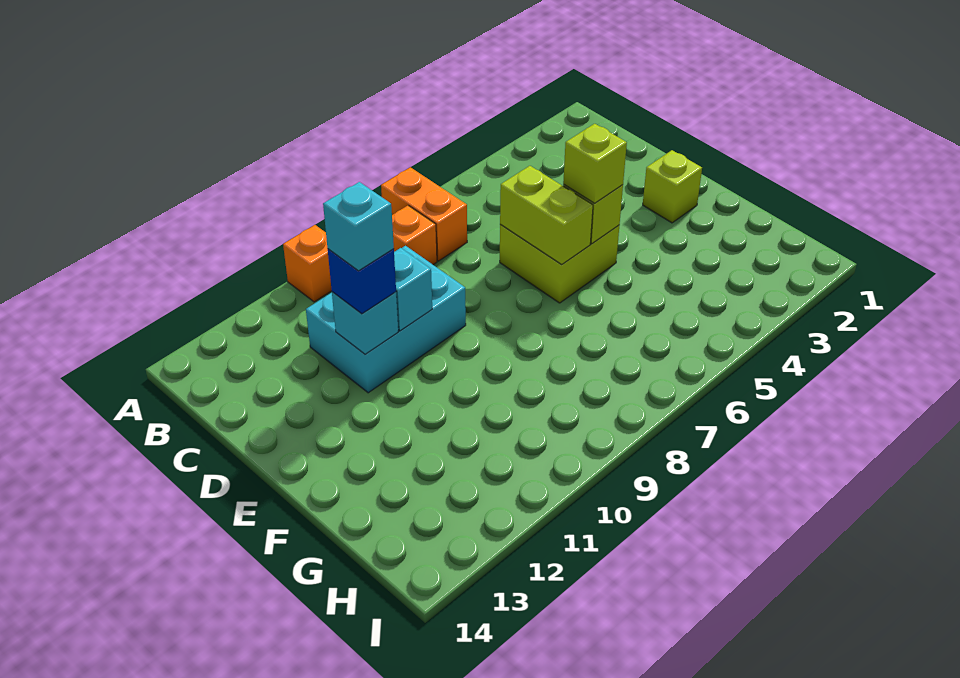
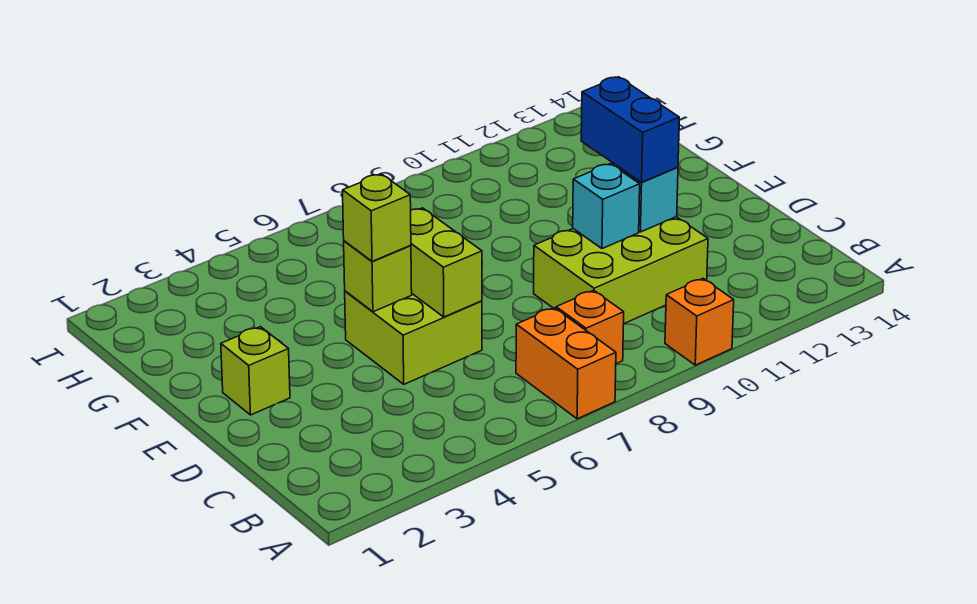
cyan brick C9:D11 level 1 -> lime brick C9:D11 level 1
blue brick D11 level 3 -> blue brick D11:E11 level 3
cyan brick D11 level 4 -> none

